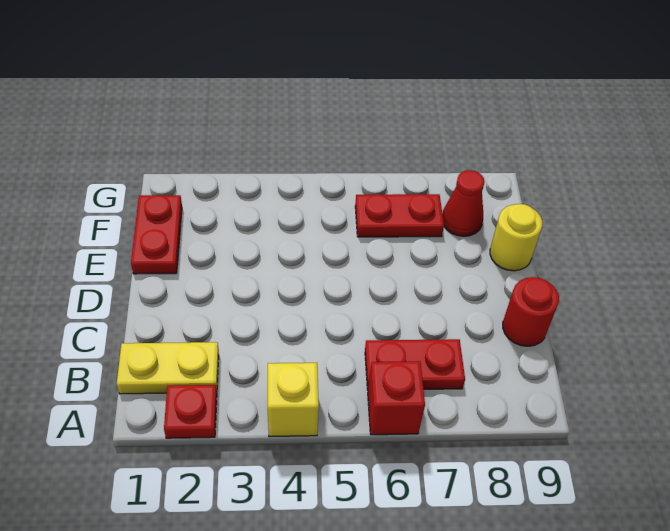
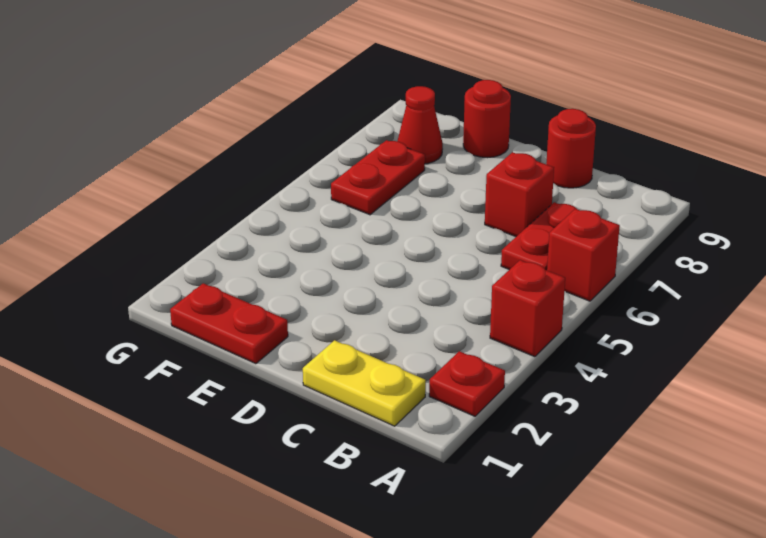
yellow brick A4 level 1 -> red brick A4 level 1
yellow plate B1:B2 level 1 -> yellow plate B1:C1 level 1
none -> red brick C7 level 1
yellow round brick E9 level 1 -> red round brick E9 level 1

